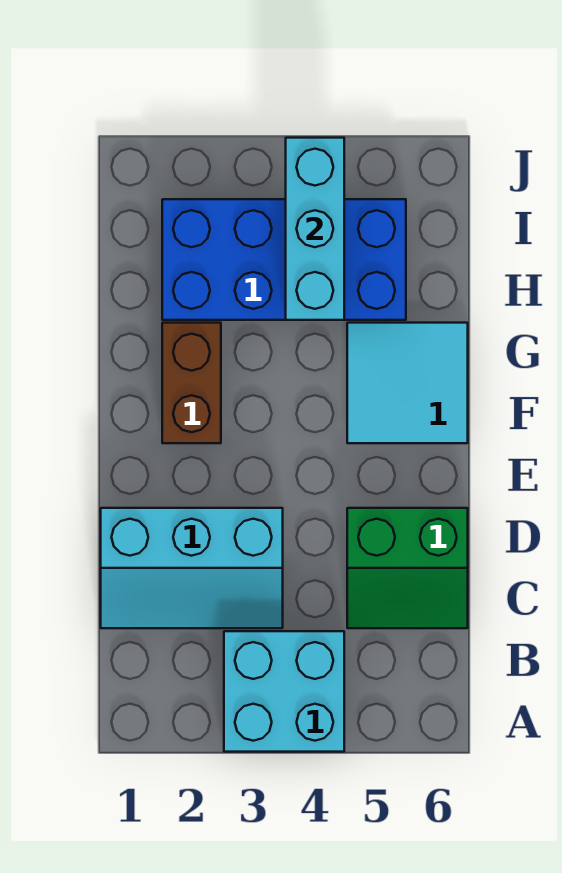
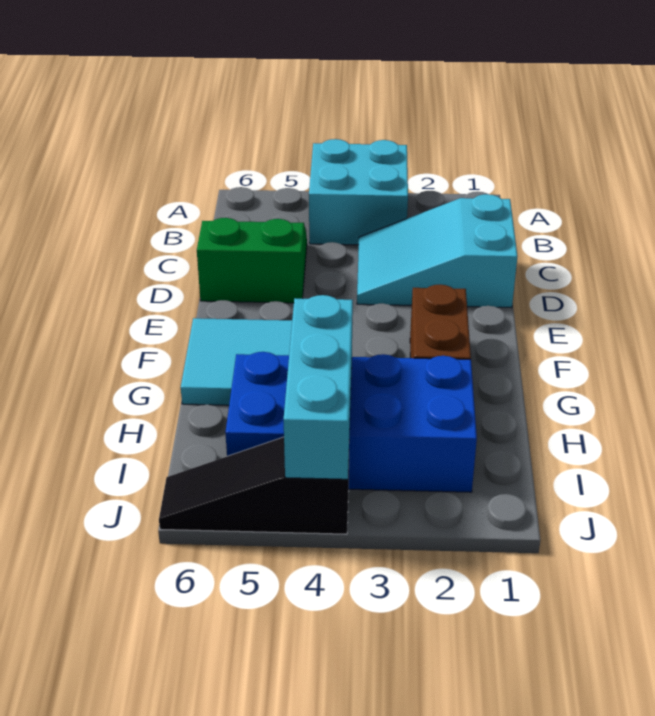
cyan slope C1:D3 level 1 top D -> cyan slope C1:D3 level 1 top 1
none -> black slope J4:J6 level 1 top 4

